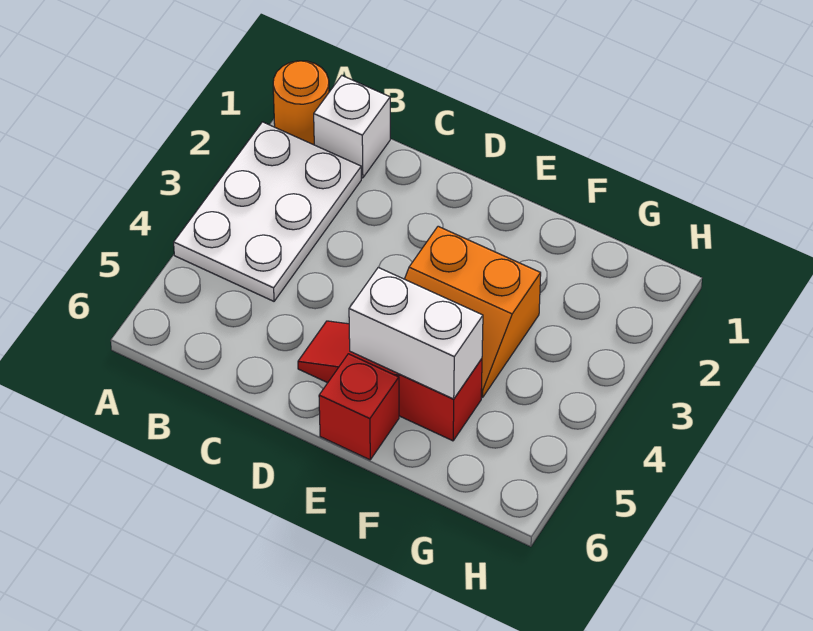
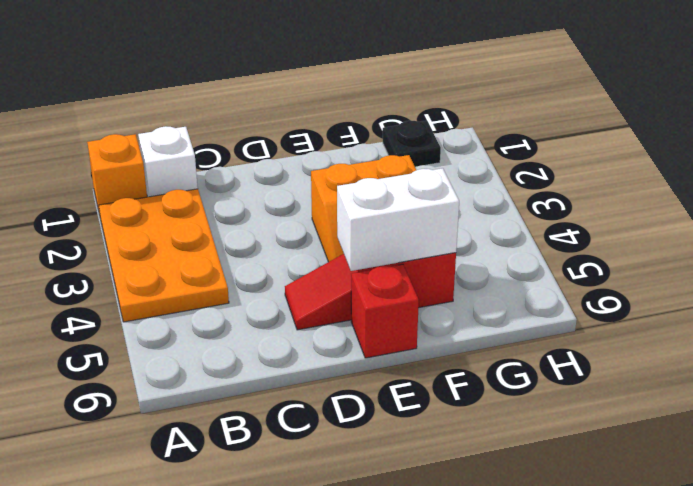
orange round brick A1 level 1 -> orange brick A1 level 1
white plate A2:B4 level 1 -> orange plate A2:B4 level 1
none -> black plate G1 level 1

